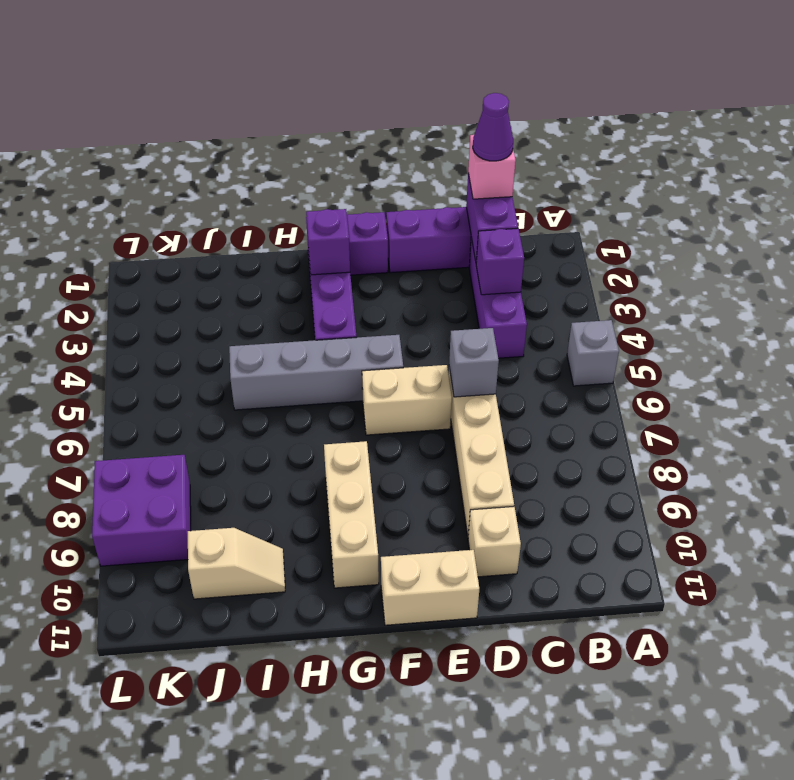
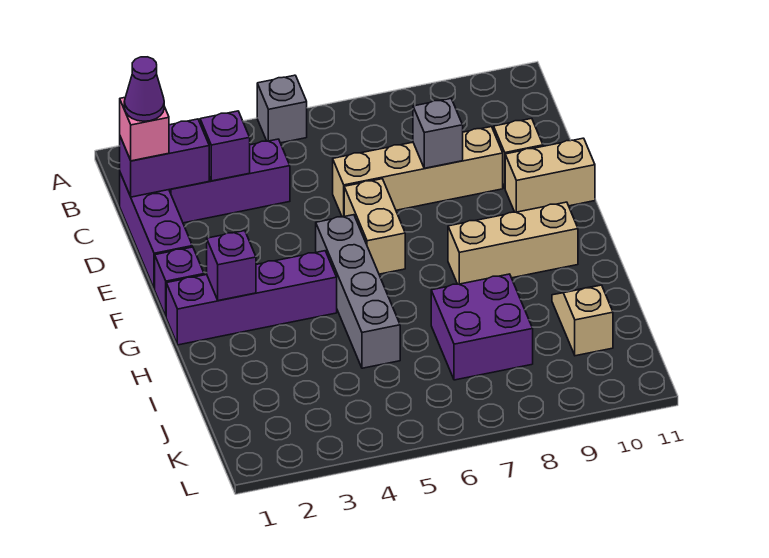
grey brick D6 level 2 -> grey brick D8 level 2
tan brick E11:F11 level 1 -> tan brick E10:E11 level 1
purple brick K8:L9 level 1 -> purple brick I7:J8 level 1

